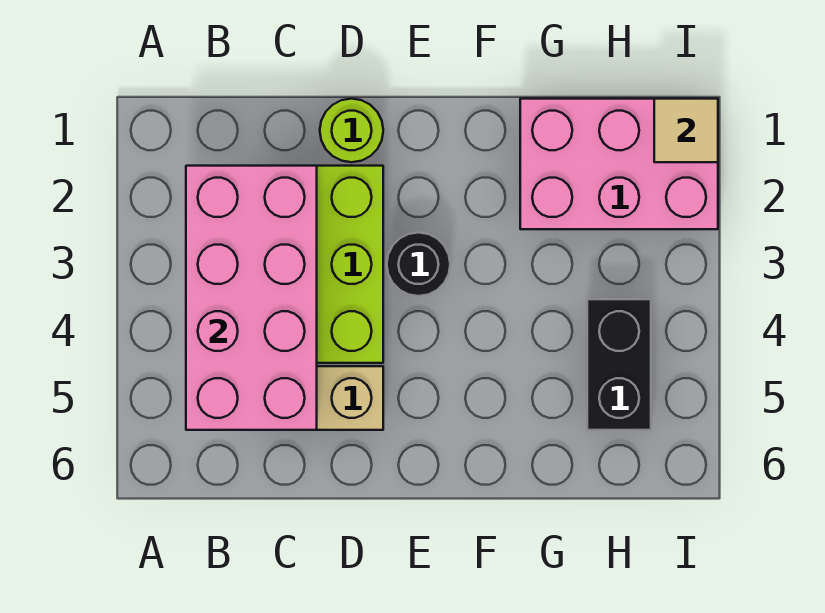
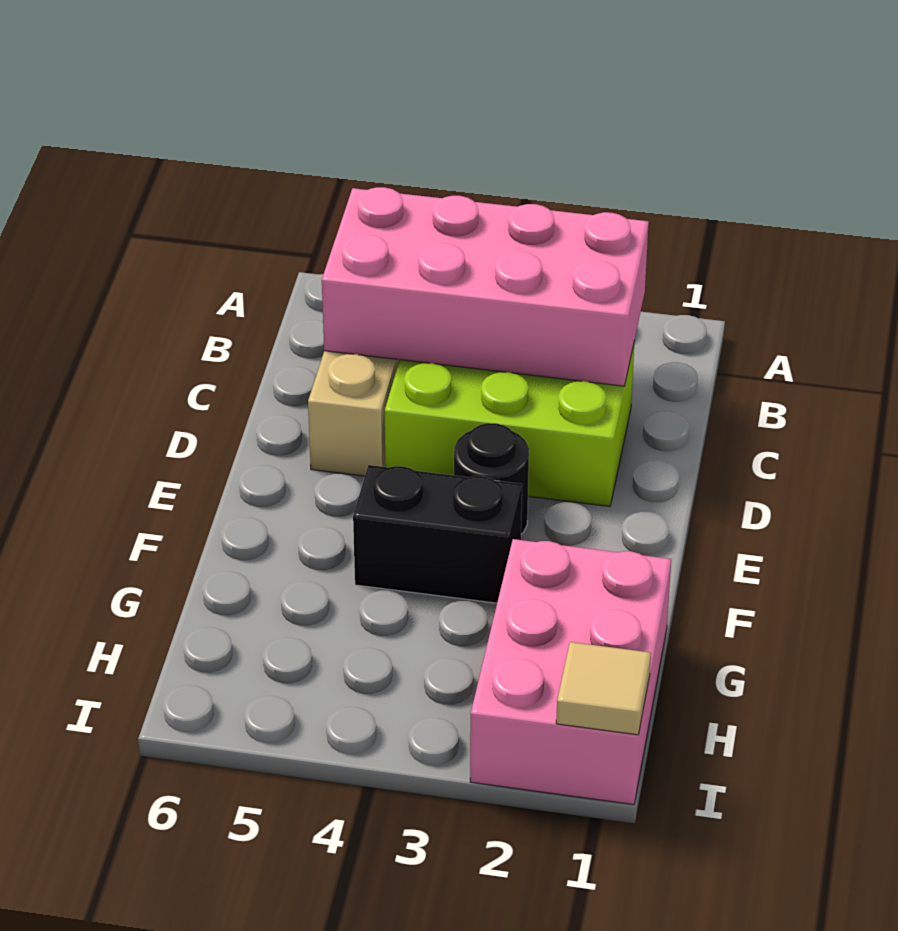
lime round brick D1 level 1 -> none
black brick H4:H5 level 1 -> black brick F3:F4 level 1

